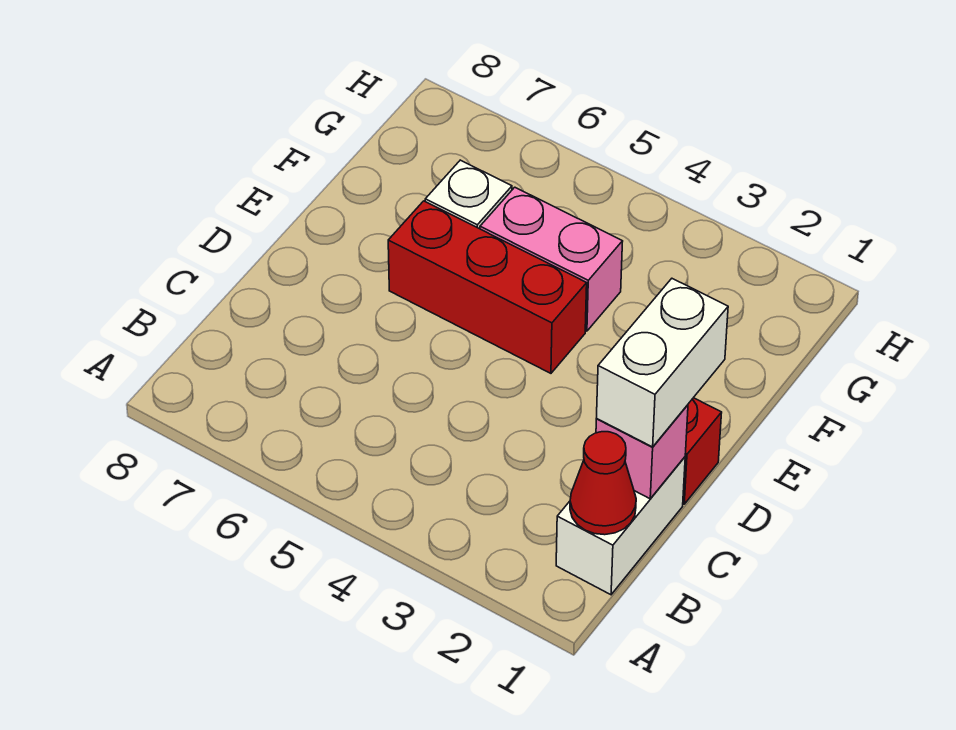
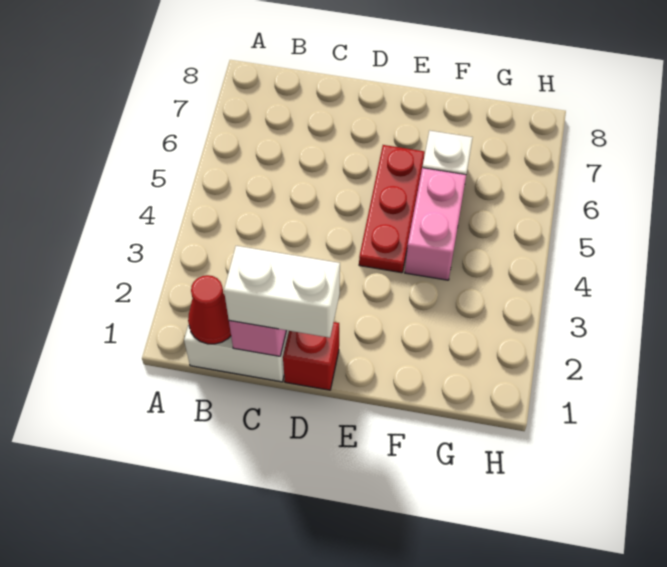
red brick E4:E6 level 1 -> red plate E4:E6 level 1

